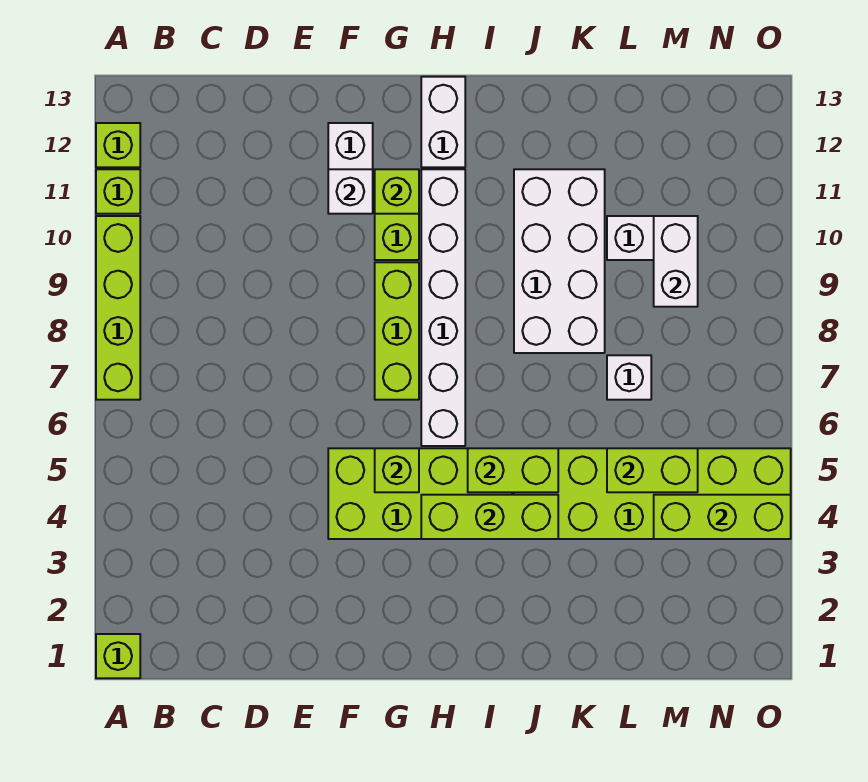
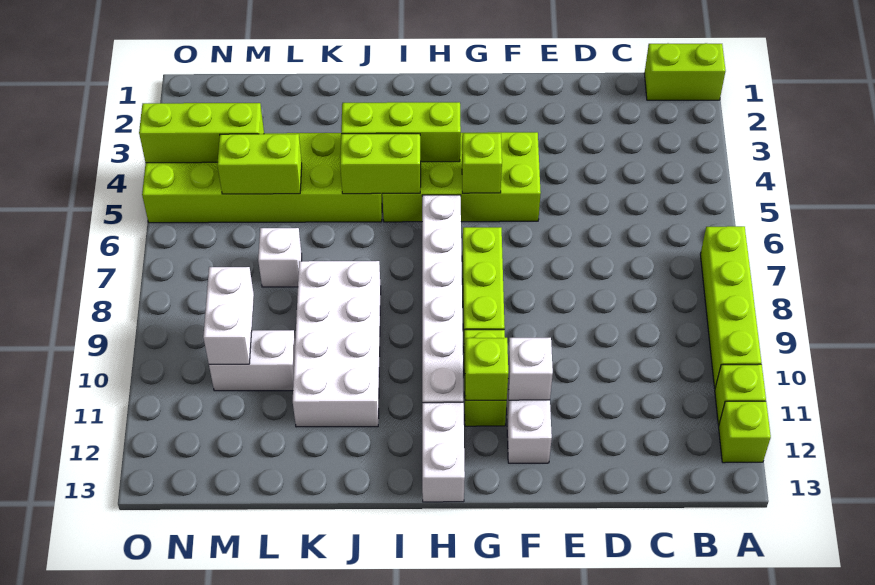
lime brick A1 level 1 -> lime brick A1:B1 level 1

